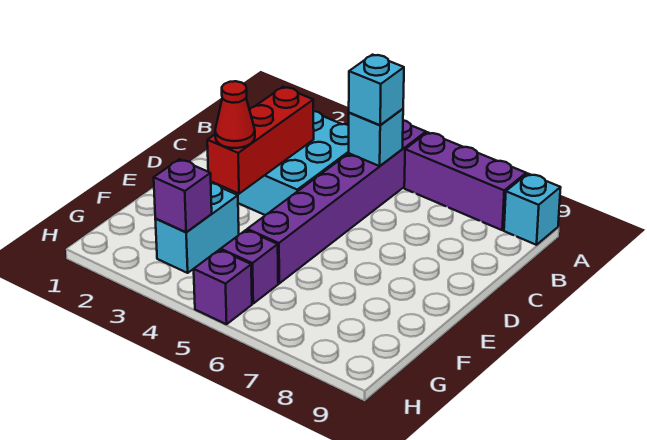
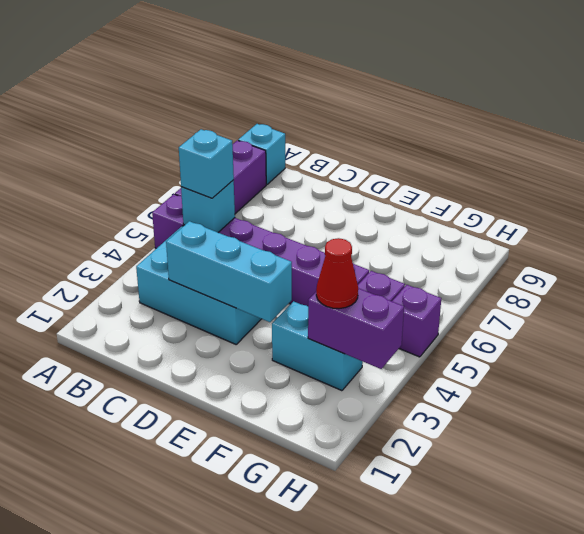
red brick C3:E3 level 2 -> cyan brick C3:E3 level 2
red cone E3 level 3 -> red cone G3 level 3
purple brick G3 level 2 -> purple brick G3:H3 level 2

